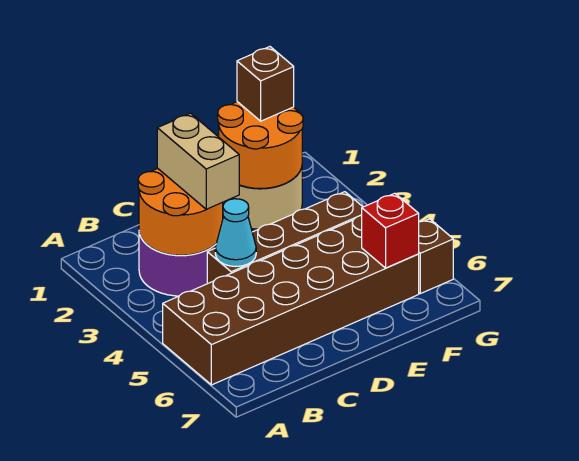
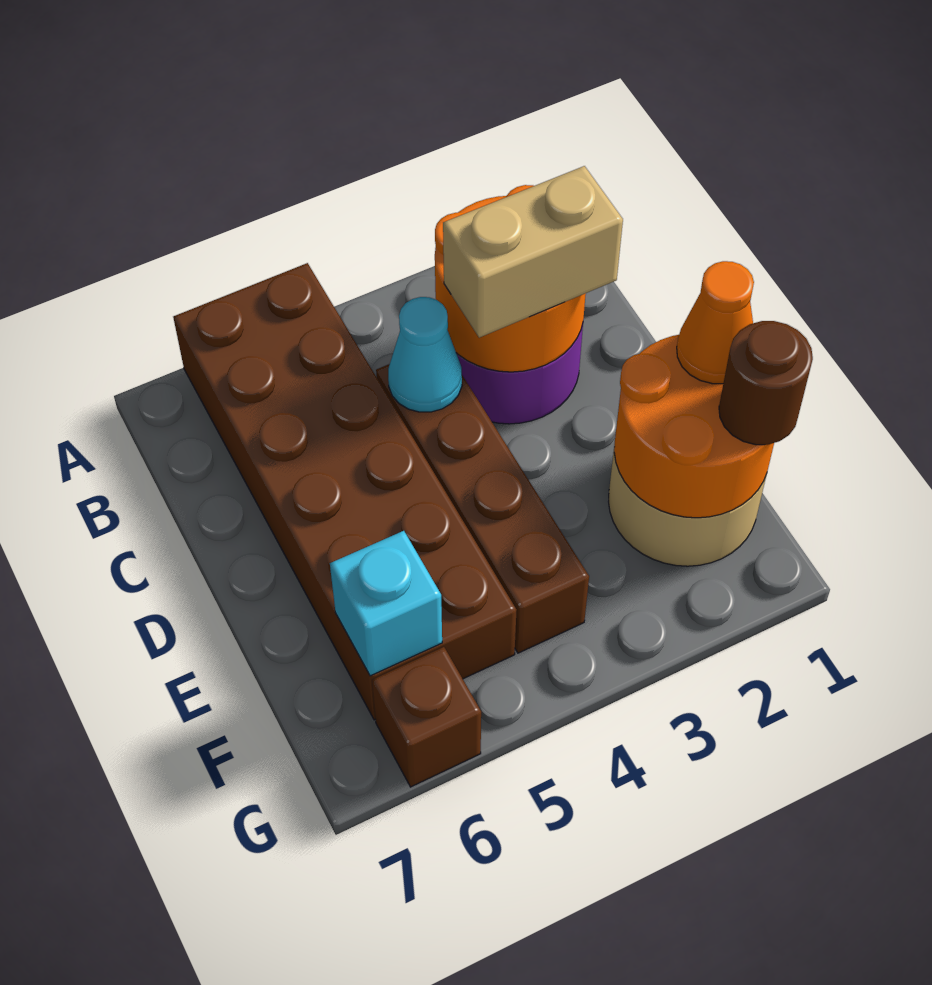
none -> orange cone E1 level 3
brown brick F1 level 3 -> brown round brick F1 level 3
red brick F6 level 2 -> cyan brick F6 level 2

